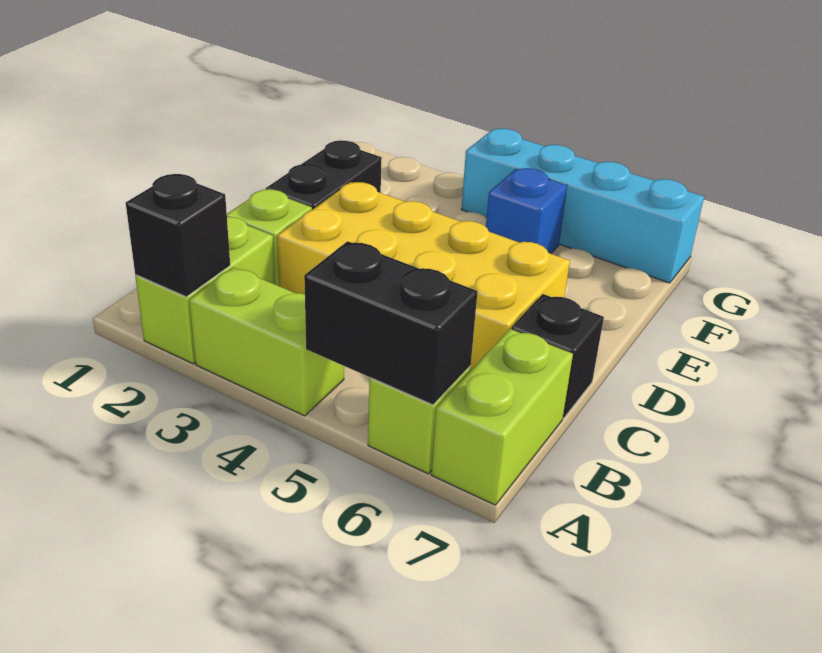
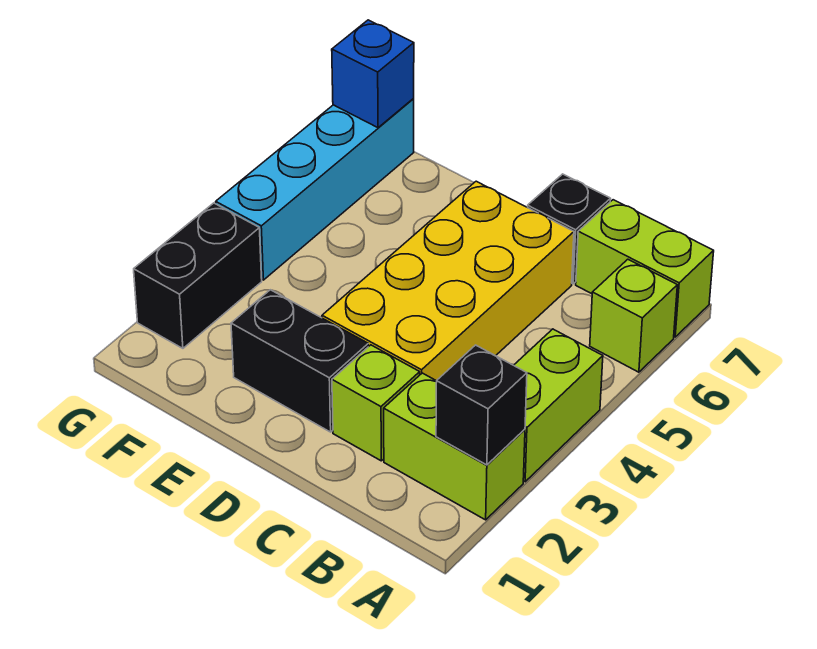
black brick A5:A6 level 2 -> black brick G2:G3 level 1
blue brick F5 level 1 -> blue brick G7 level 2

